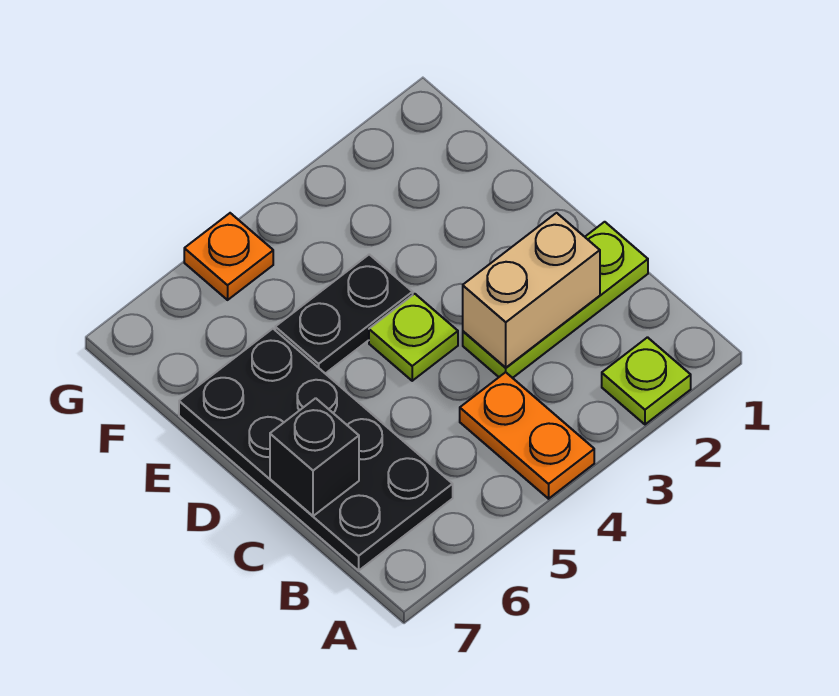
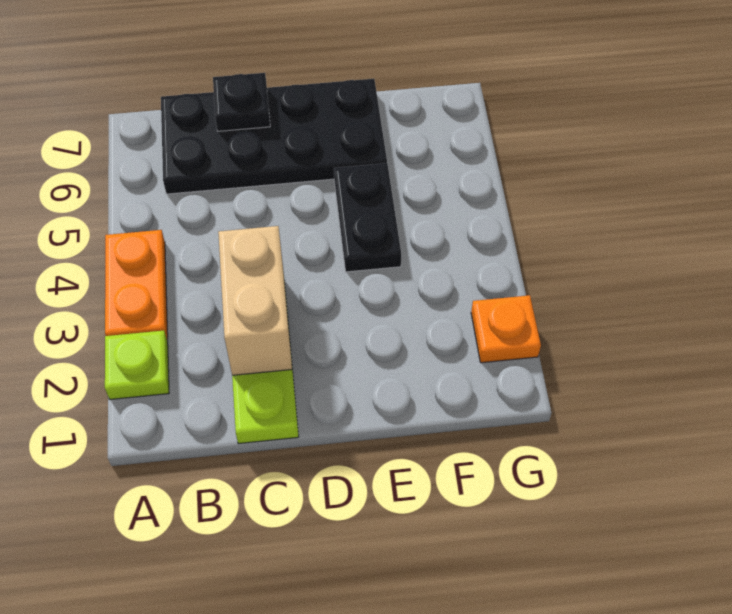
orange plate A4:B4 level 1 -> orange plate A3:A4 level 1
black brick C7 level 2 -> black plate C7 level 2
lime plate D4 level 1 -> none
orange plate G5 level 1 -> orange plate G2 level 1

